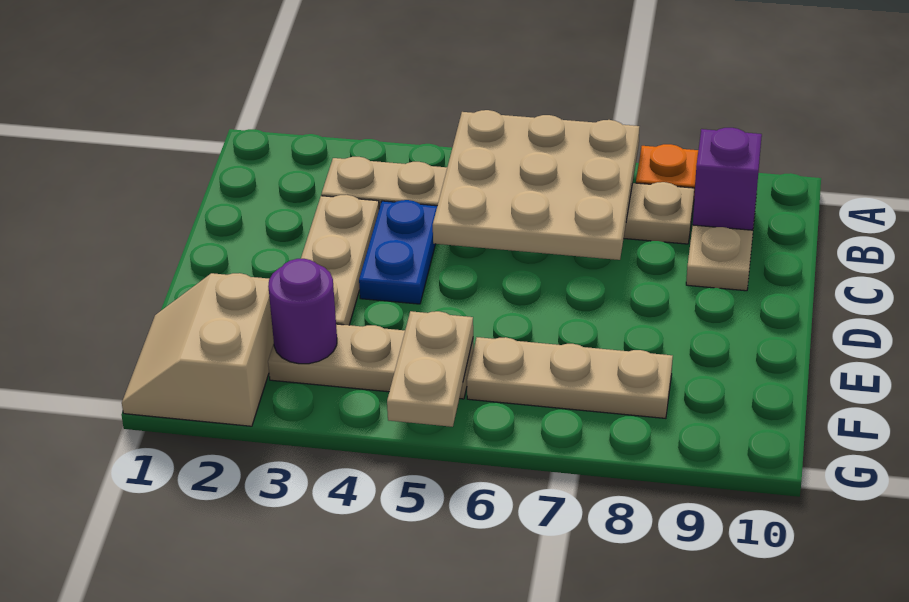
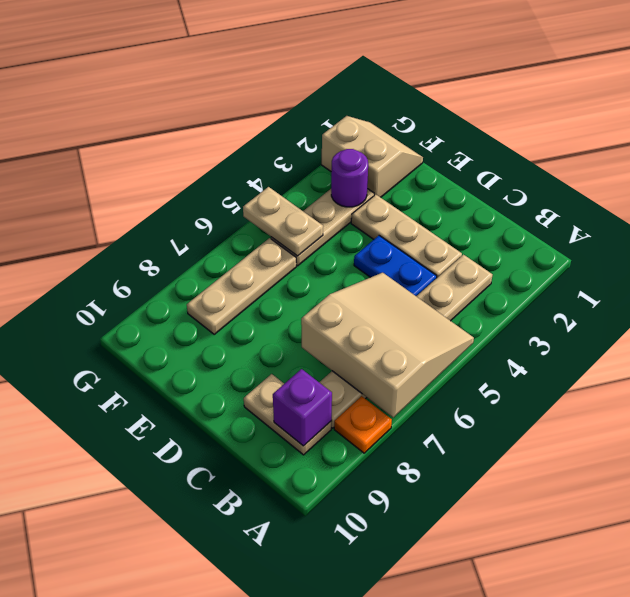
tan plate A5:C7 level 2 -> tan slope A5:C7 level 2 top 7

